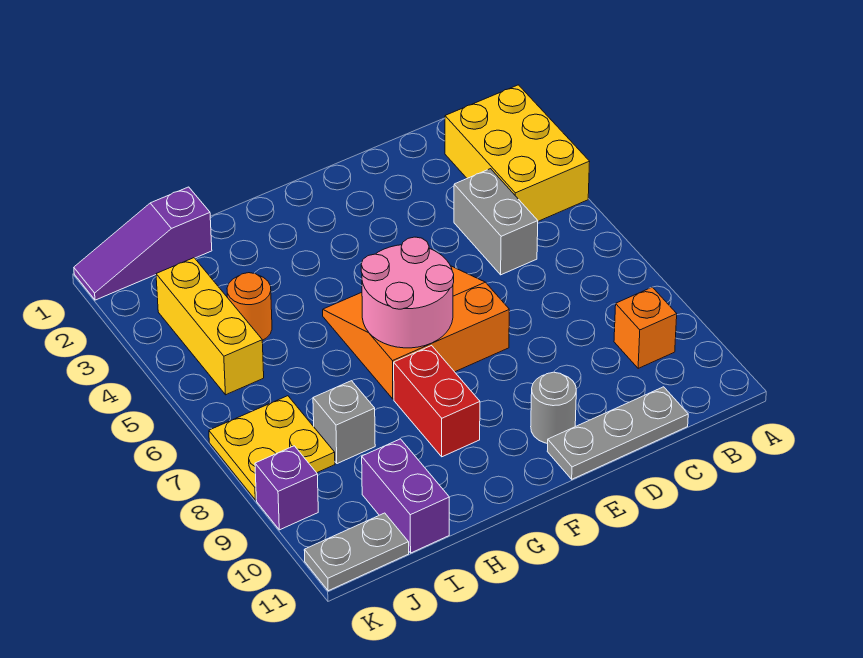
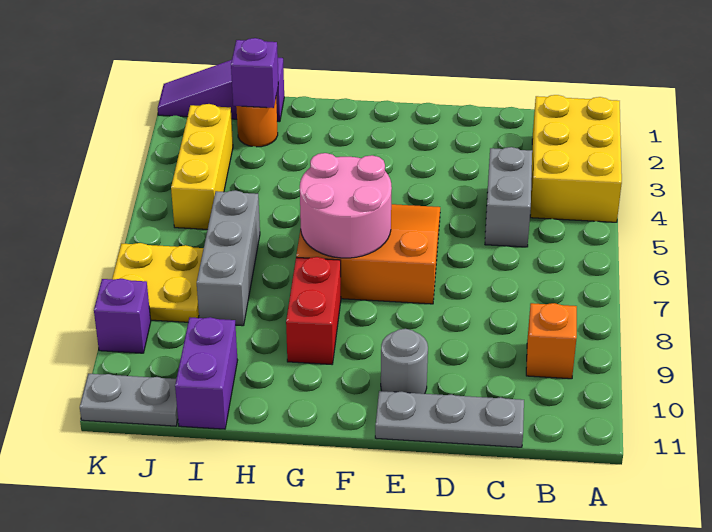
none -> purple brick I2 level 2
orange round brick I4 level 1 -> orange round brick I2 level 1
grey brick I8 level 1 -> grey brick I6:I8 level 1

